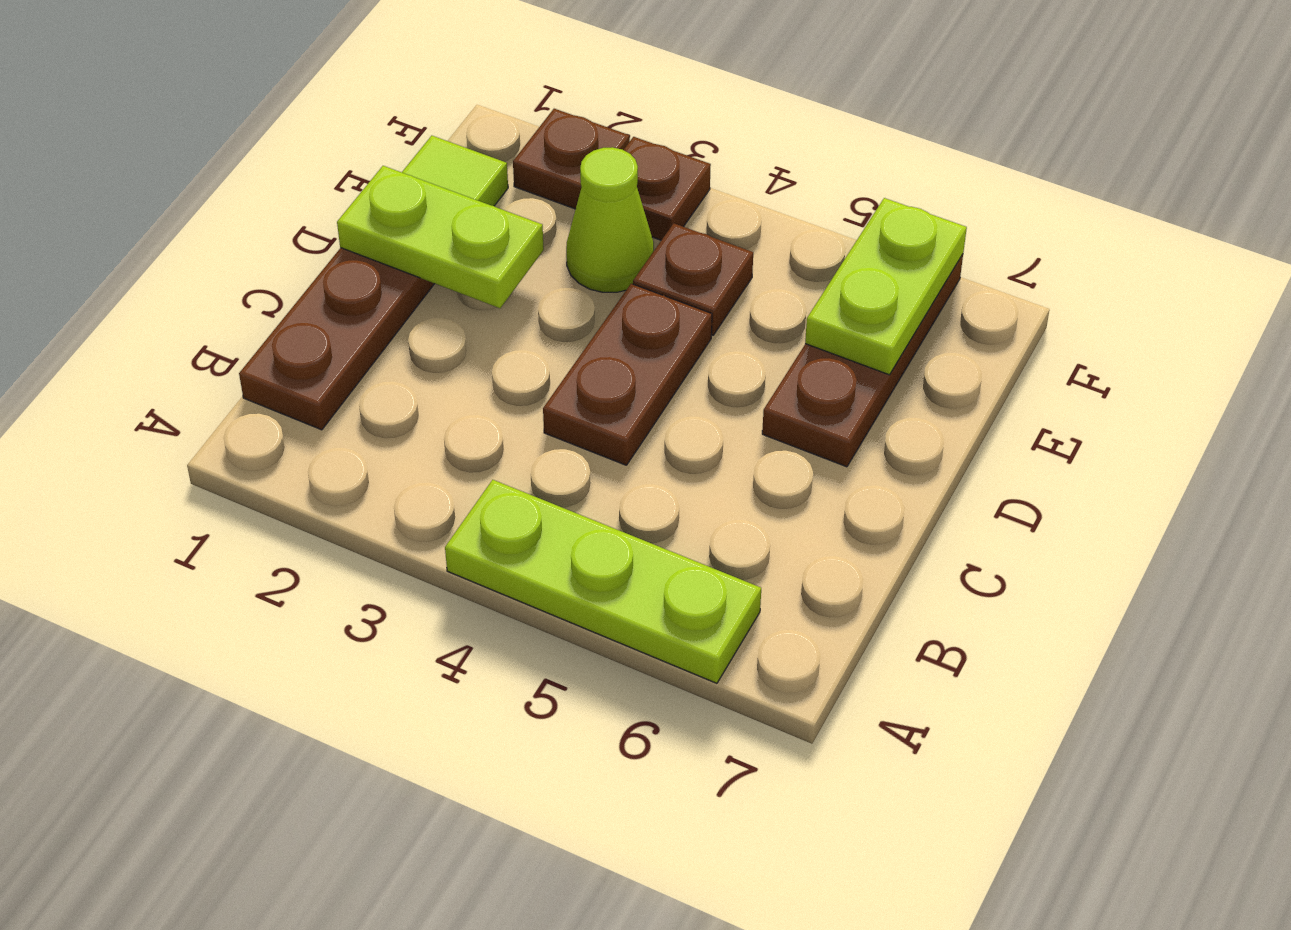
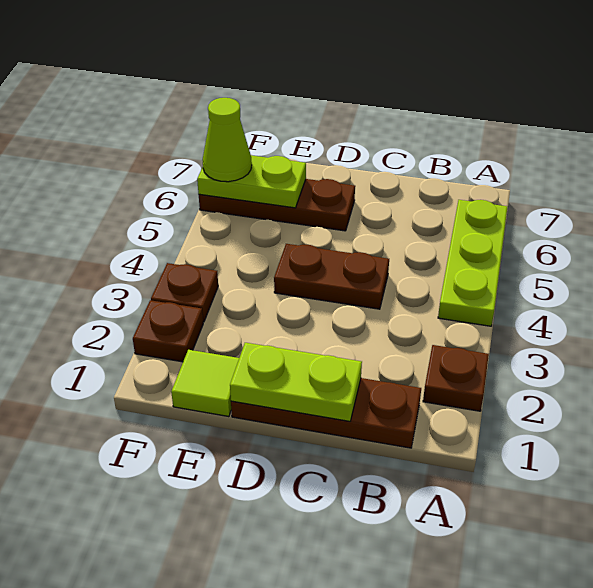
lime plate D1:D2 level 2 -> lime plate C1:D1 level 2
lime cone E3 level 1 -> lime cone F6 level 3
brown plate E4 level 1 -> brown plate A2 level 1

